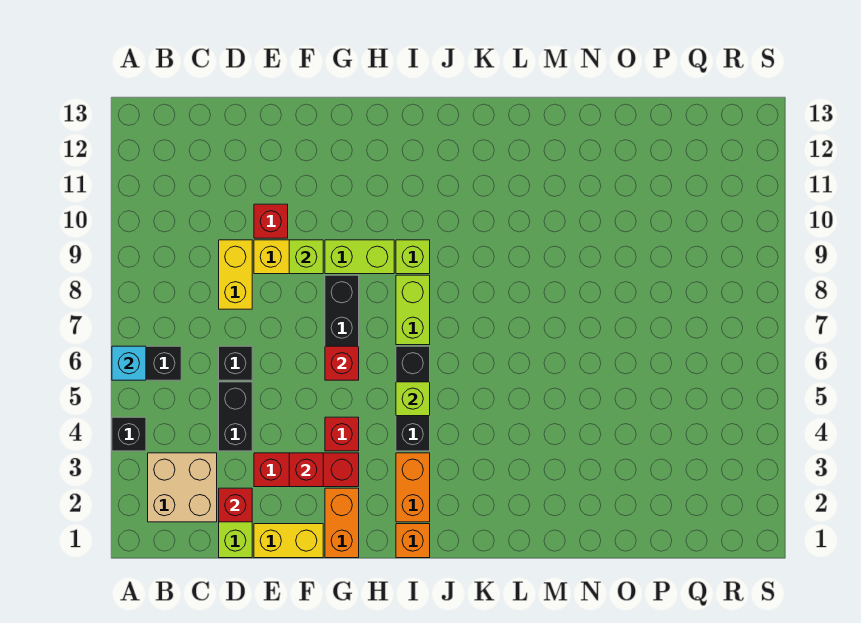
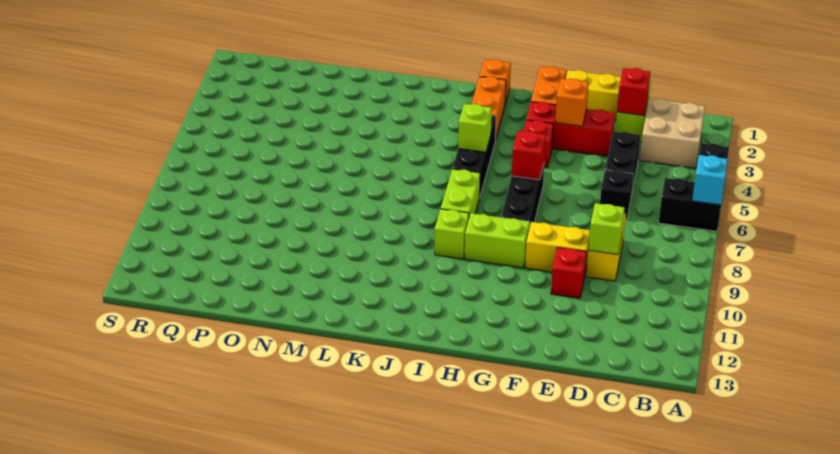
red brick F3 level 2 -> orange brick F3 level 2
lime brick F9 level 2 -> lime brick D9 level 2

